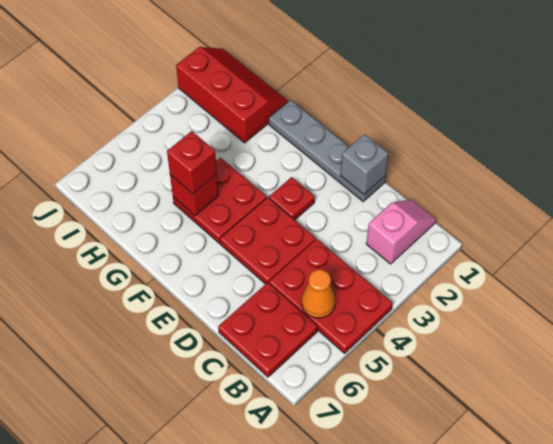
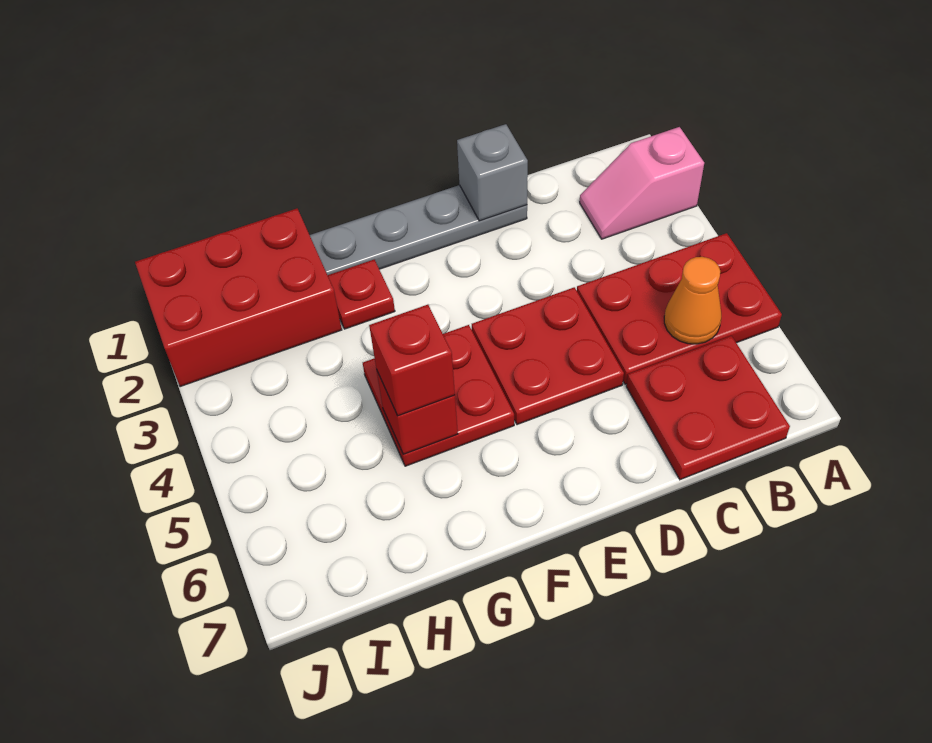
pink slope B1:B2 level 1 top 2 -> pink slope A2:B2 level 1 top A
red plate E3 level 1 -> red plate G2 level 1
red slope H1:J2 level 1 top 2 -> red brick H1:J2 level 1

